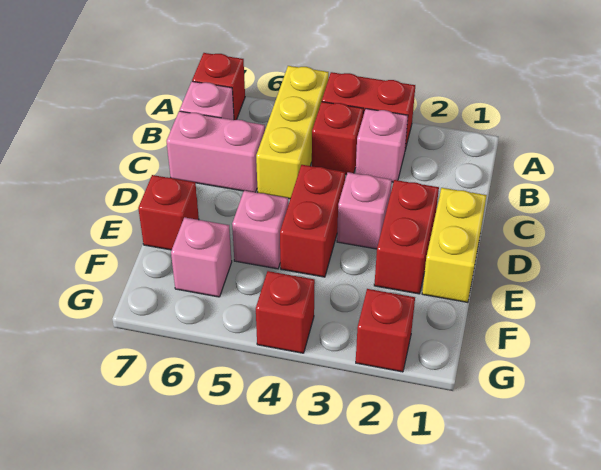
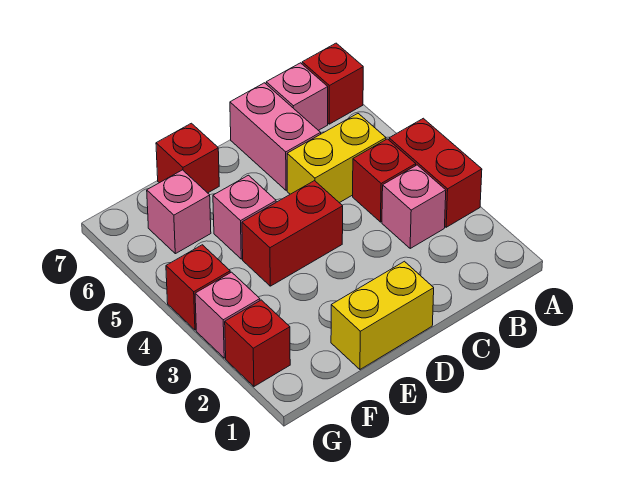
yellow brick A5:C5 level 1 -> yellow brick B5:C5 level 1
red brick D2:E2 level 1 -> none
pink brick D3 level 1 -> pink brick G3 level 1

